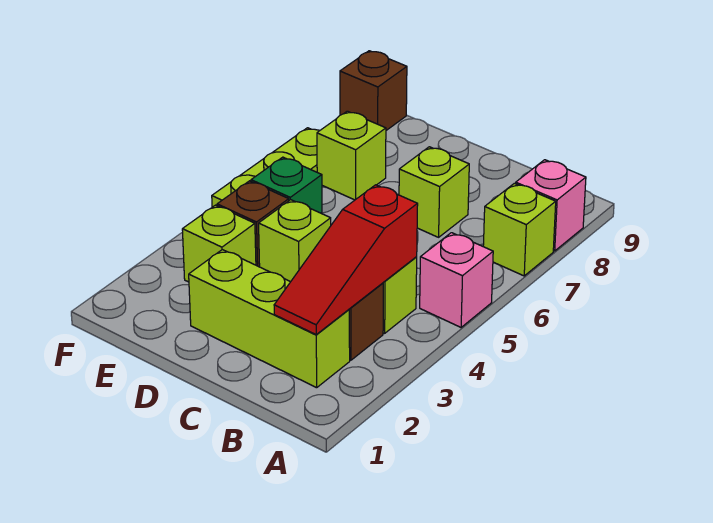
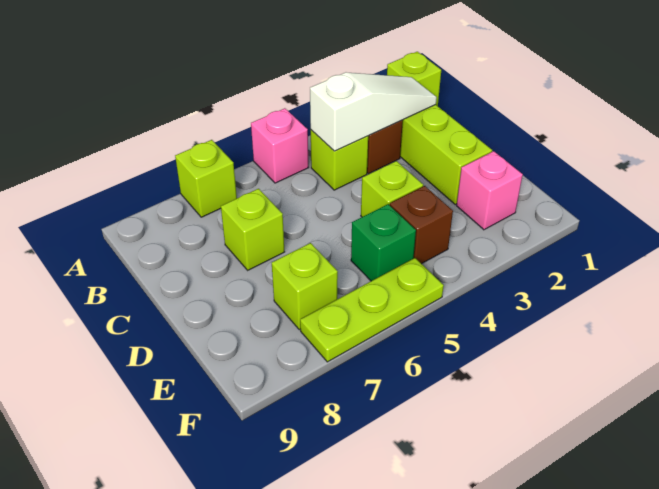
pink brick A8 level 1 -> pink brick E2 level 1
red slope B2:B4 level 2 top 4 -> white slope B2:B4 level 2 top 4
lime brick E3 level 1 -> lime brick A1 level 1
brown brick F9 level 1 -> none

